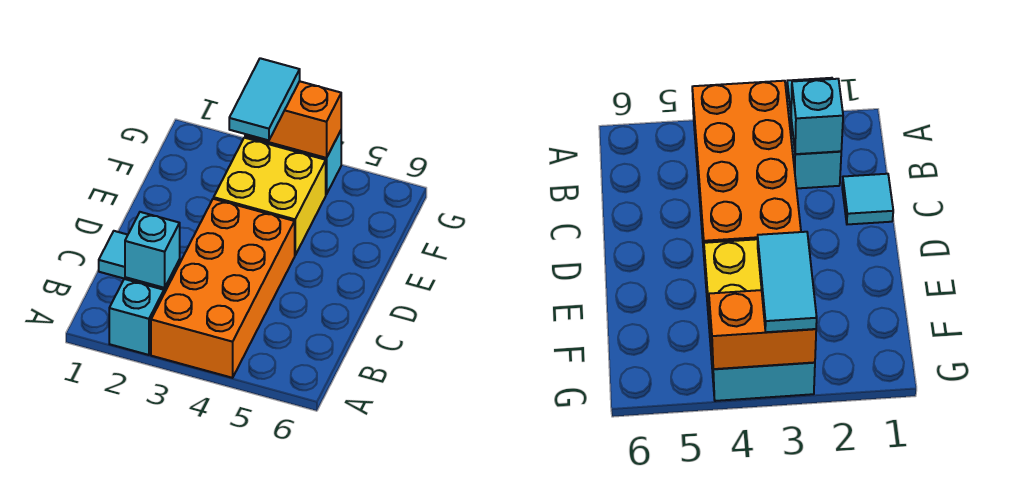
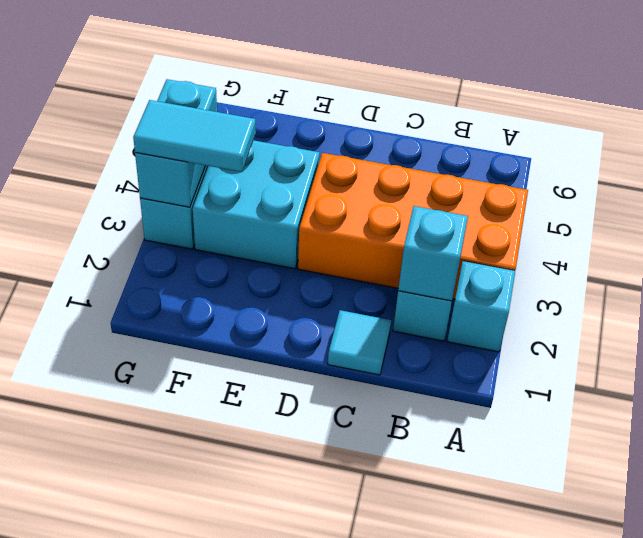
yellow brick E3:F4 level 1 -> cyan brick E3:F4 level 1
orange brick G3:G4 level 2 -> cyan brick G3:G4 level 2

